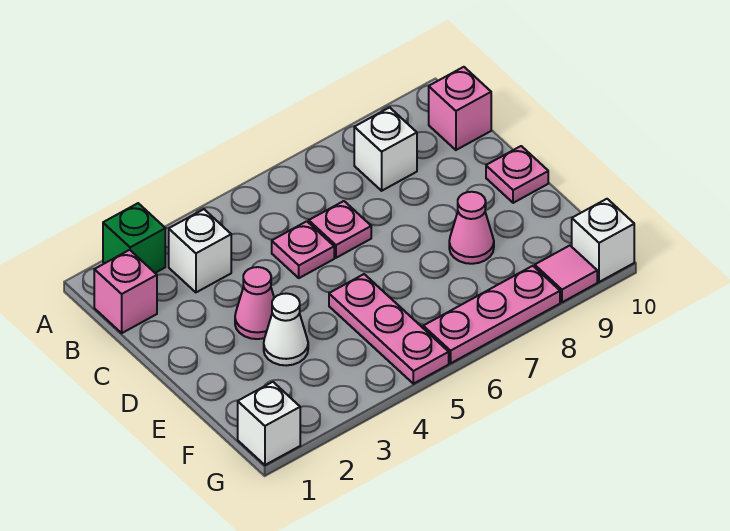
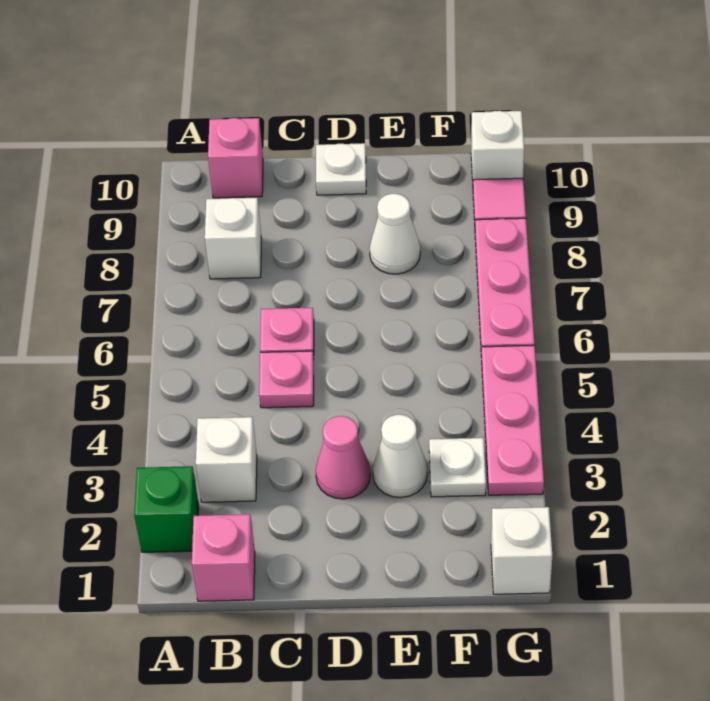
pink plate D10 level 1 -> white plate D10 level 1
pink plate E5:G5 level 1 -> pink plate G3:G5 level 1
pink cone E8 level 1 -> white cone E8 level 1
none -> white plate F3 level 1

